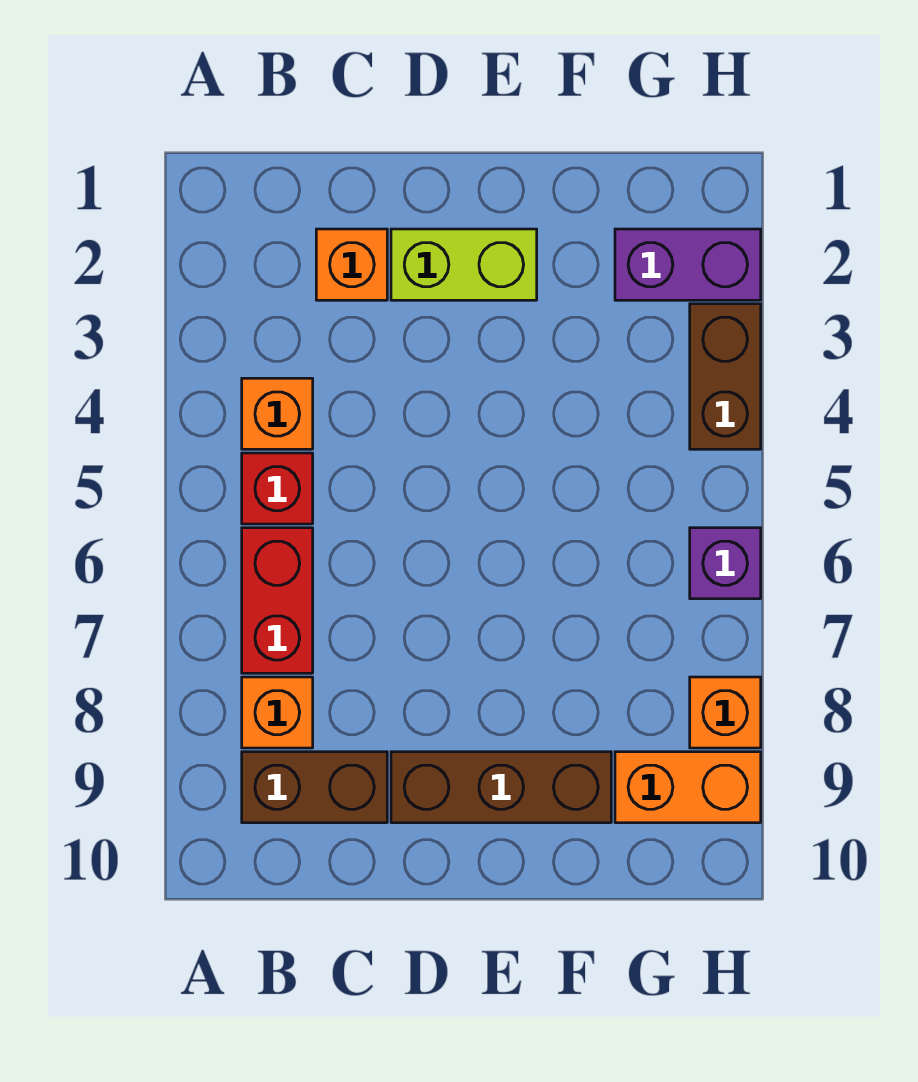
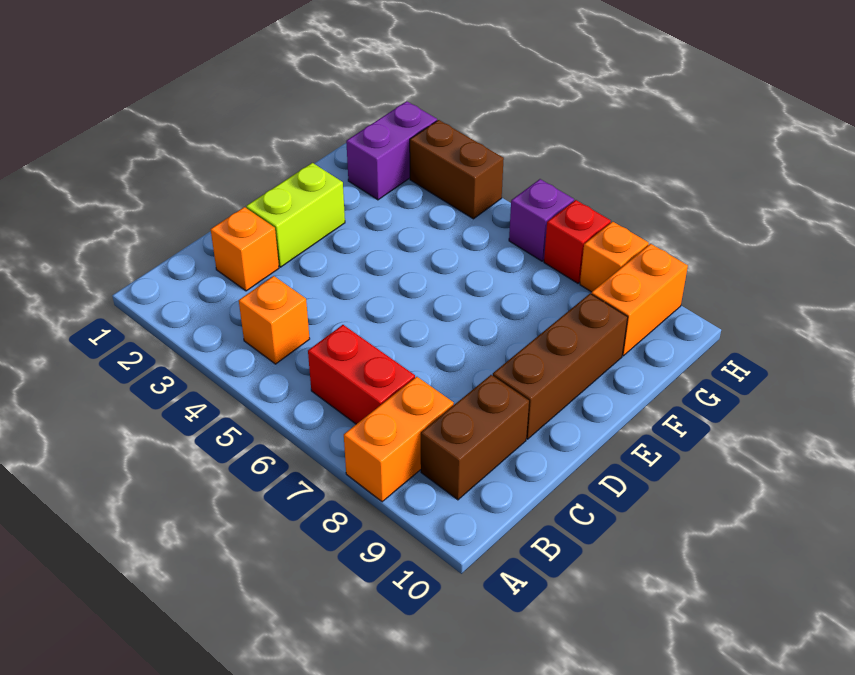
red brick B5 level 1 -> red brick H7 level 1
orange brick B8 level 1 -> orange brick A8:B8 level 1

